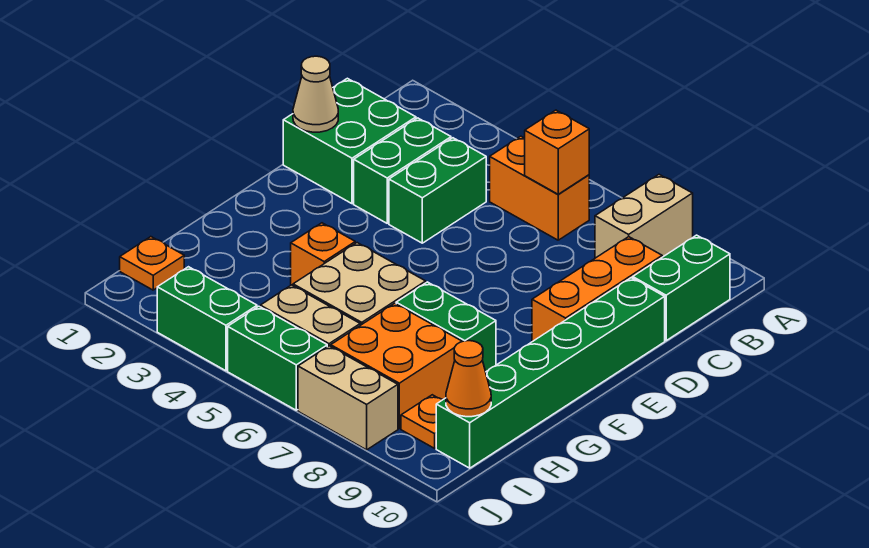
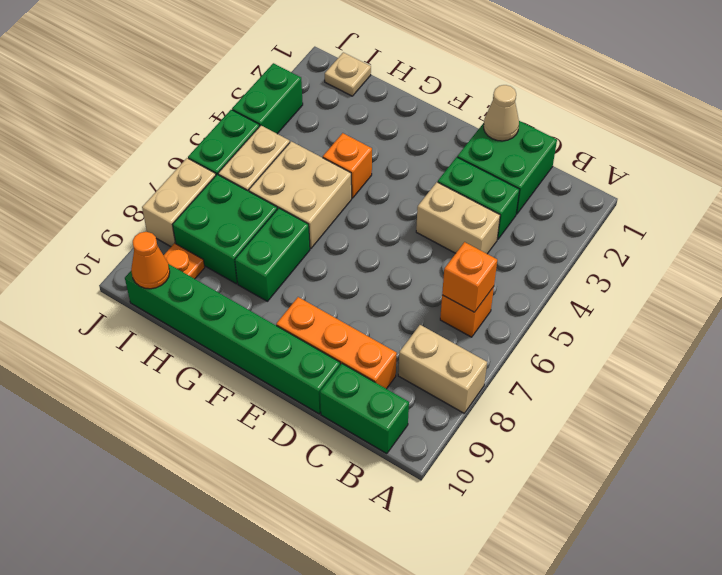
orange brick B5:B6 level 1 -> orange brick B6 level 1
green brick C4:D4 level 1 -> tan brick C4:D4 level 1
orange brick H7:I8 level 1 -> green brick H7:I8 level 1
orange plate I1 level 1 -> tan plate I1 level 1

